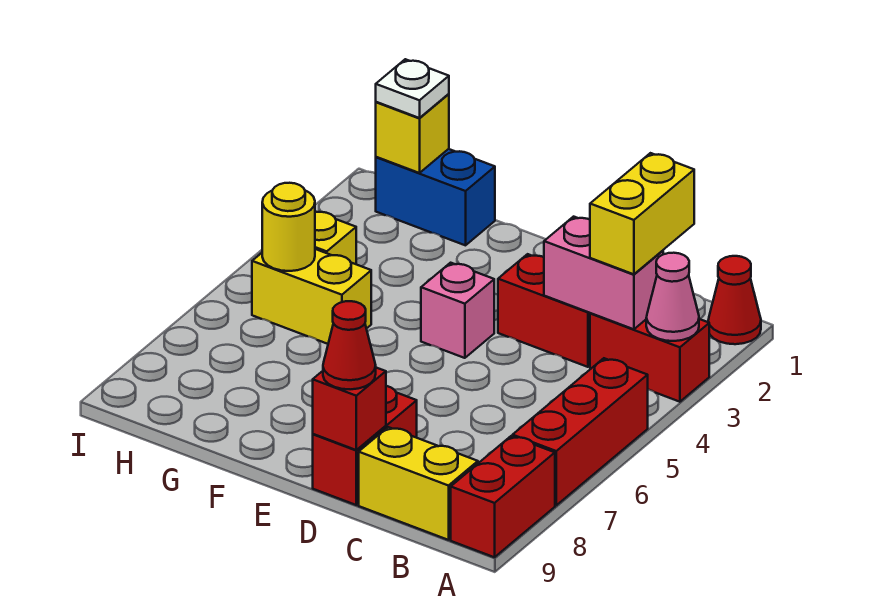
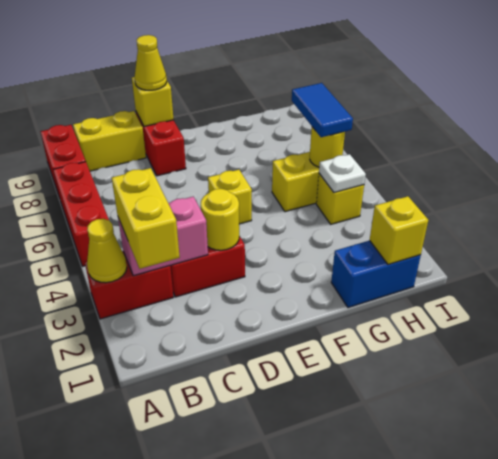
red cone A1 level 1 -> none
pink cone A3 level 2 -> yellow cone A3 level 2
none -> yellow round brick D3 level 2
red brick D9 level 2 -> yellow brick D9 level 2
red cone D9 level 3 -> yellow cone D9 level 3
pink brick E4 level 1 -> none
none -> yellow brick E5 level 1
white plate H1 level 3 -> white plate H4 level 2
none -> blue tile H5:H6 level 3

